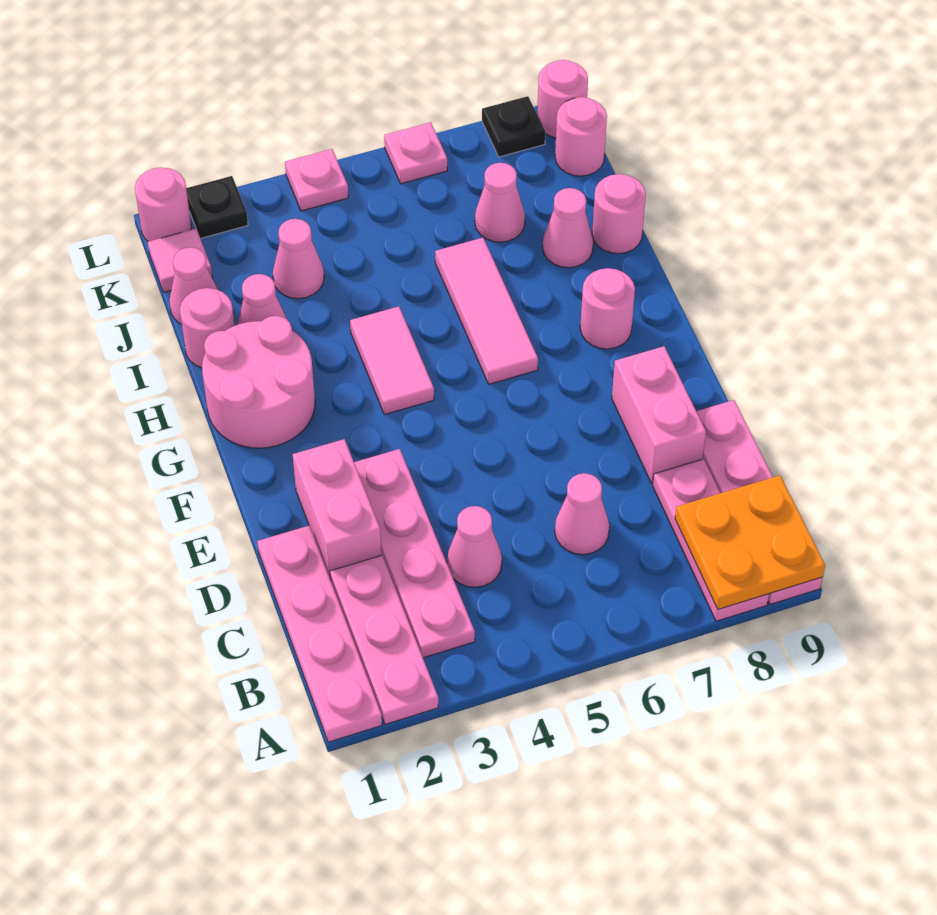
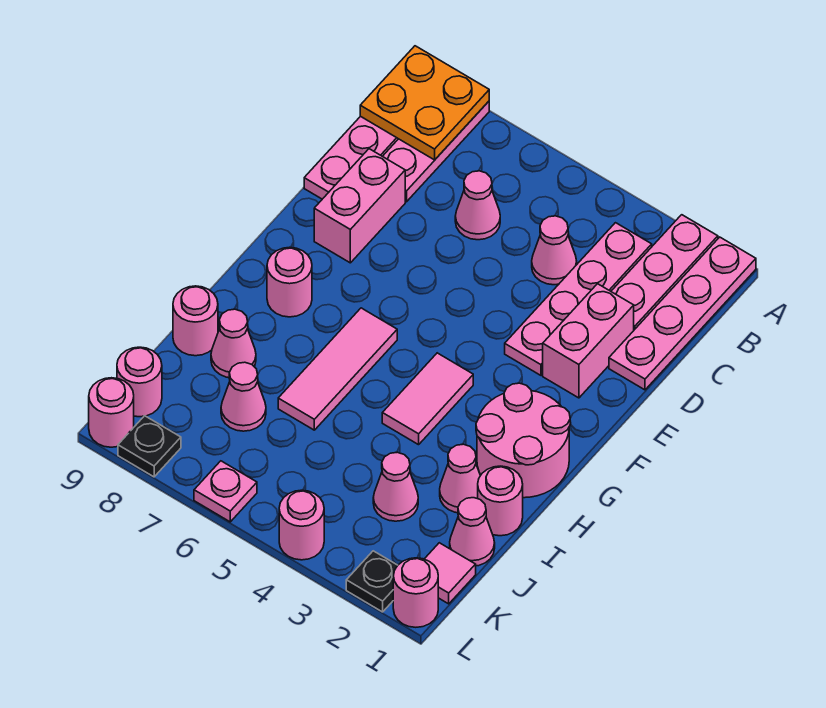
pink plate L4 level 1 -> pink round brick L4 level 1

